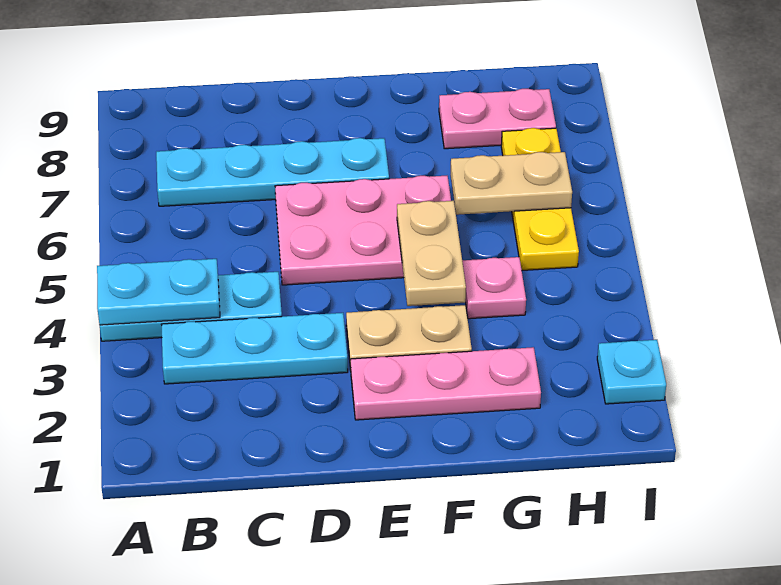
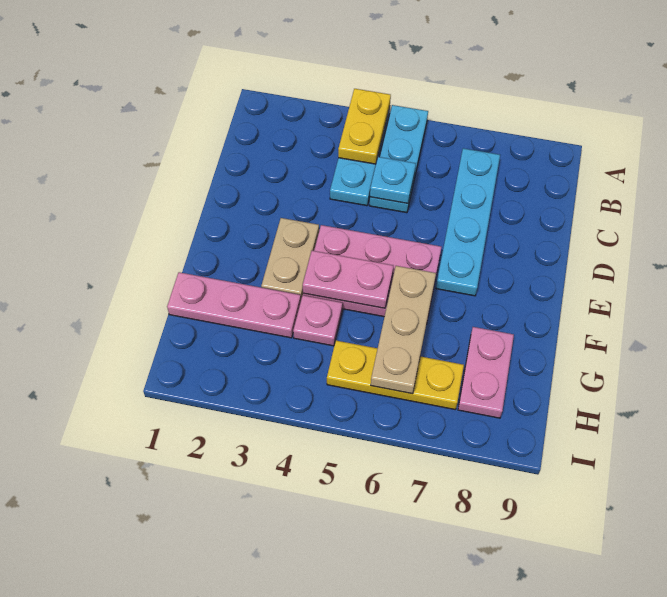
cyan plate A4:B4 level 2 -> yellow plate A4:B4 level 2
cyan plate B3:D3 level 1 -> cyan plate A5:C5 level 1
pink plate D5:F6 level 1 -> pink plate E4:F6 level 1
pink plate E2:G2 level 1 -> pink plate G1:G3 level 1
tan plate F4:F5 level 2 -> pink plate F4:F5 level 2
tan plate G6:H6 level 2 -> tan plate F6:H6 level 2
cyan plate I2 level 1 -> cyan plate C5 level 2

